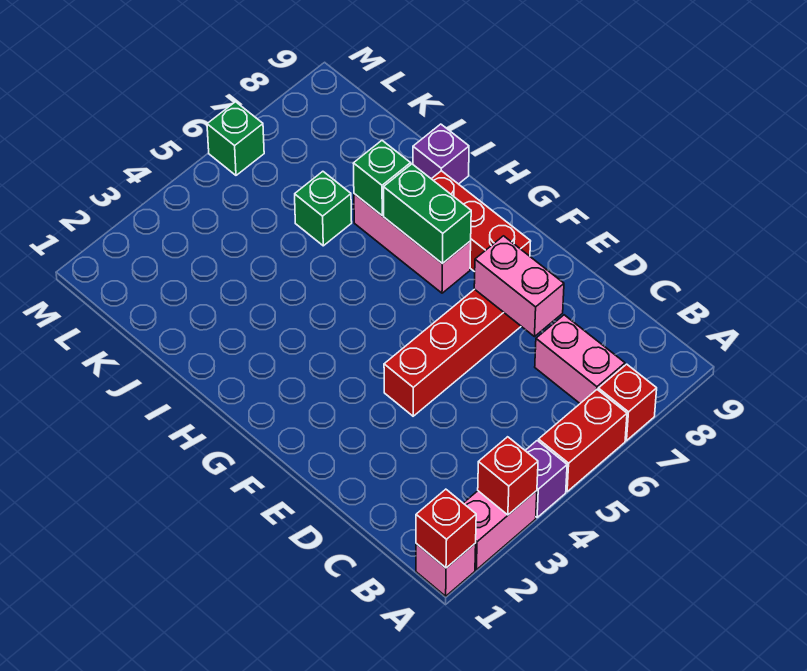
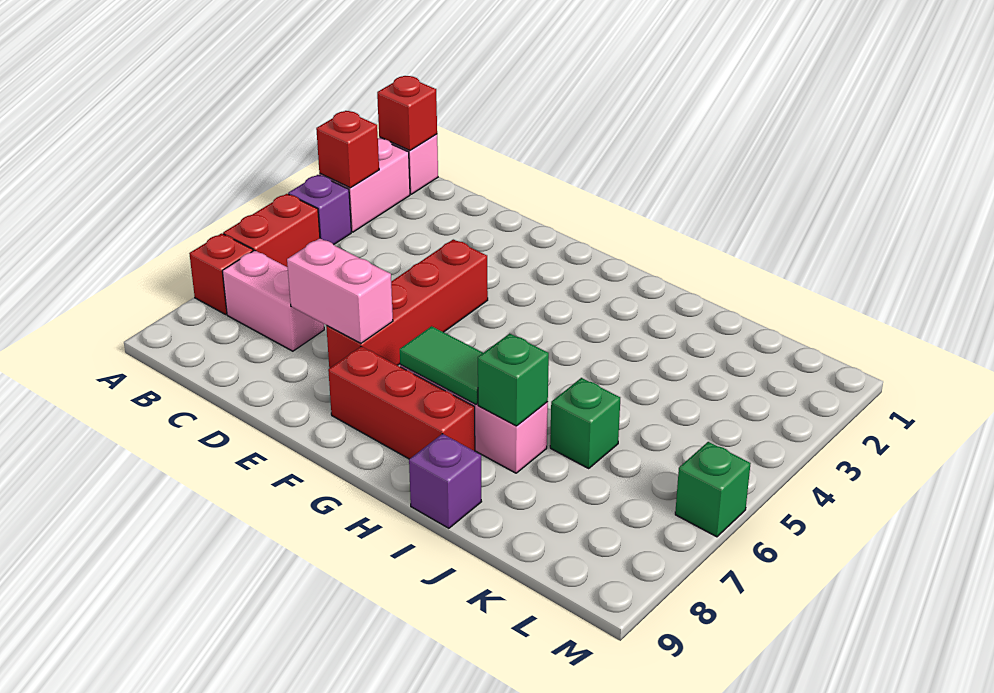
green brick G7:H7 level 2 -> green tile G7:H7 level 2

